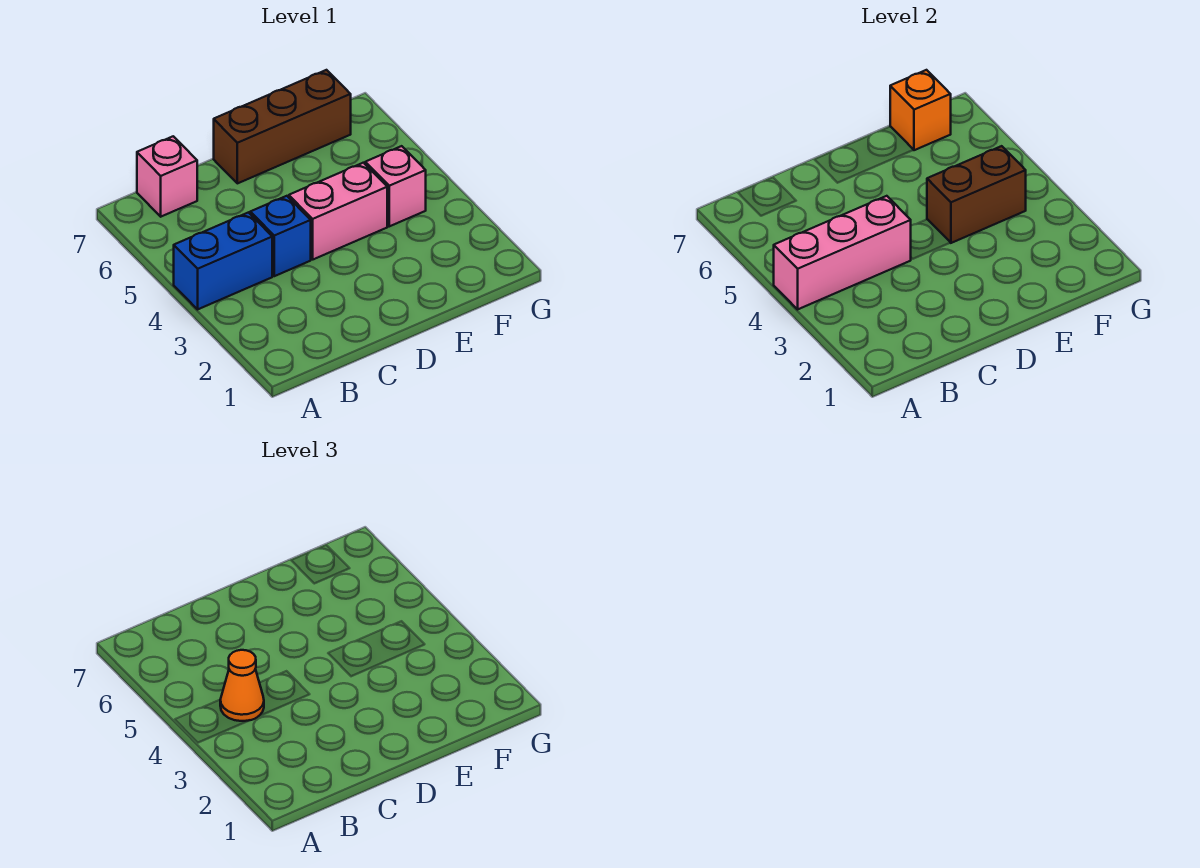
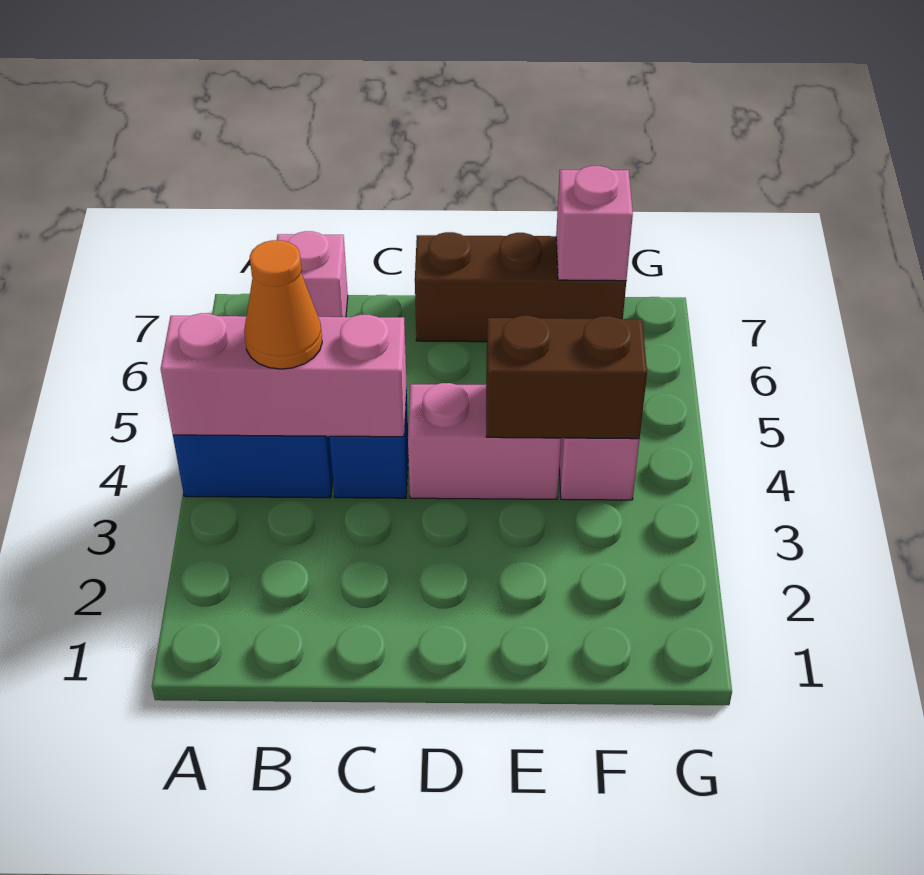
orange brick F7 level 2 -> pink brick F7 level 2

